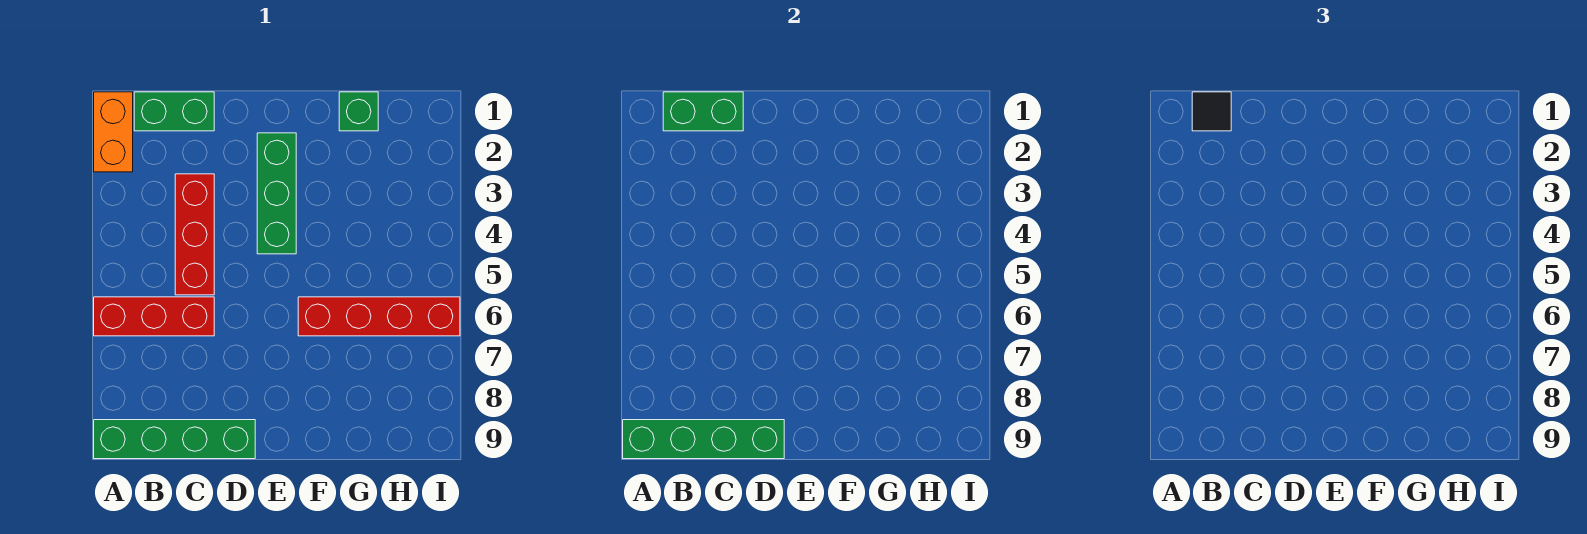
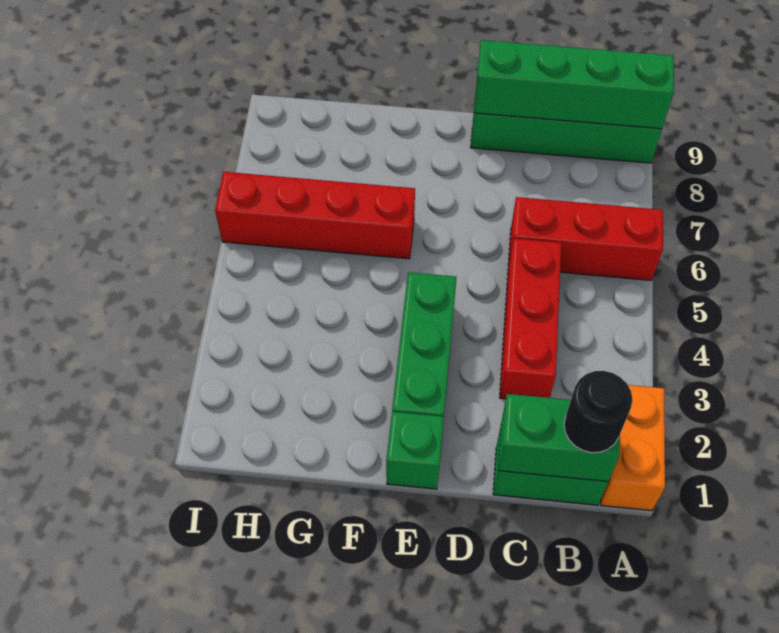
black tile B1 level 3 -> black round brick B1 level 3
green brick G1 level 1 -> green brick E1 level 1

